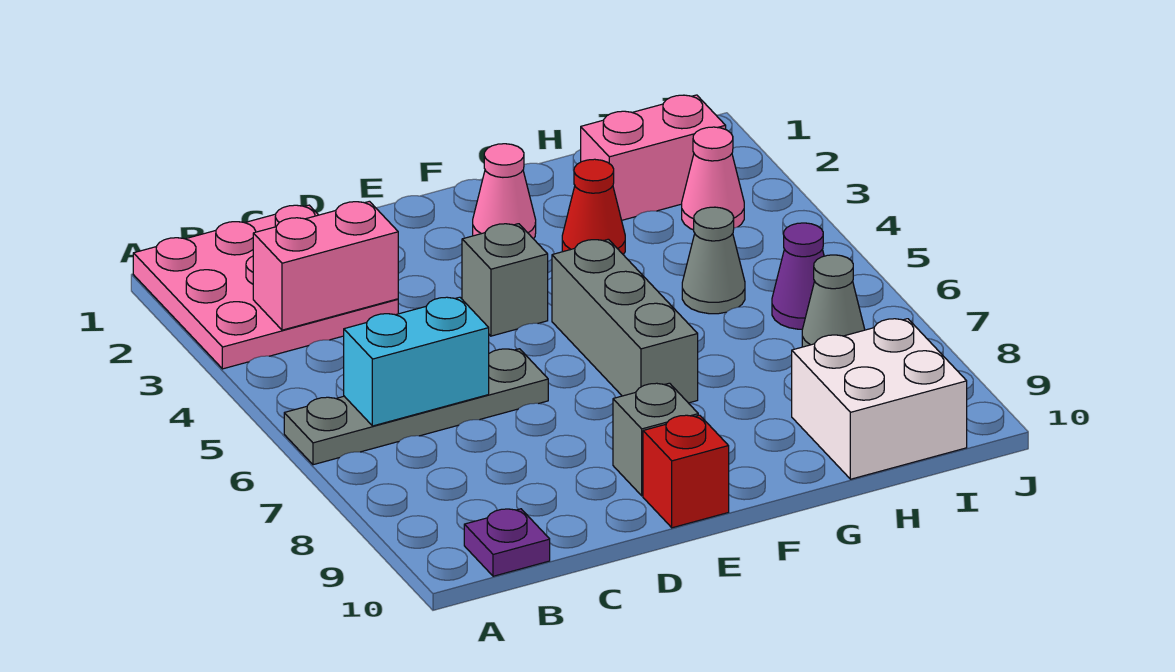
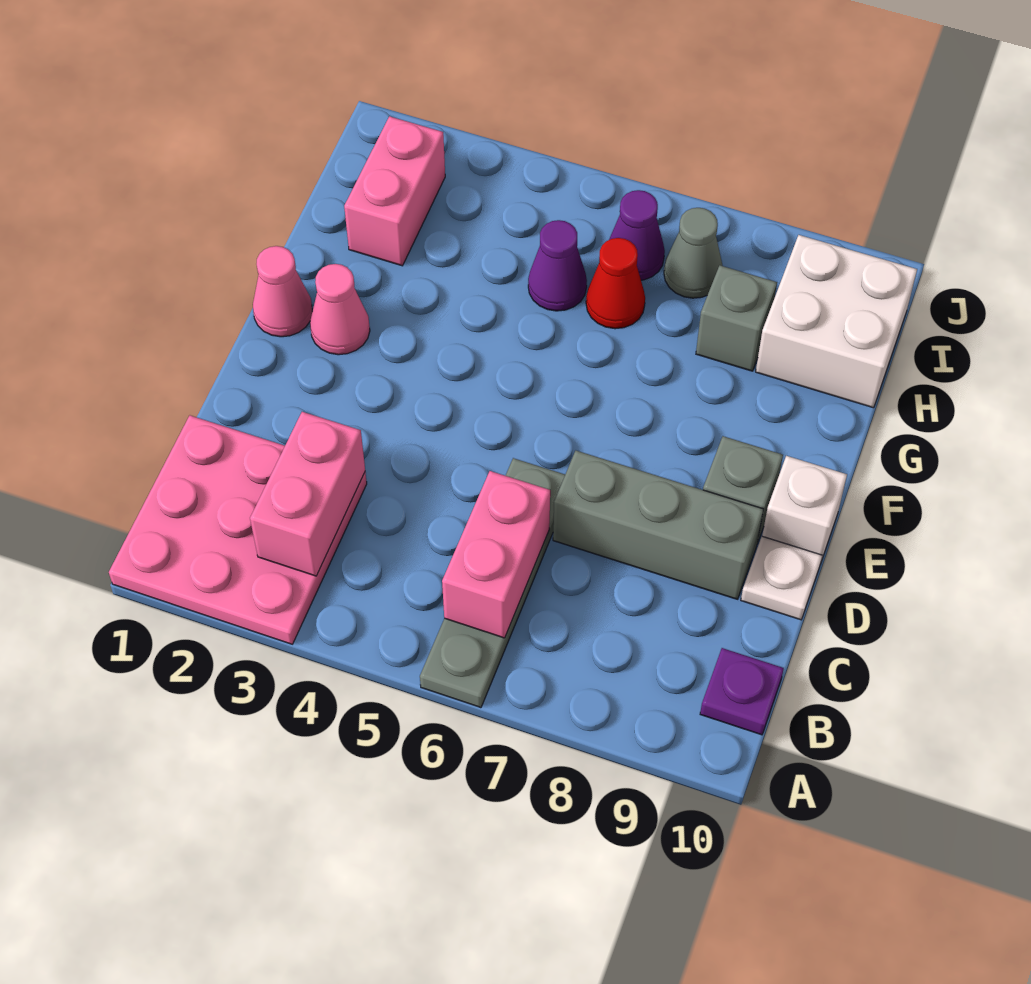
cyan brick B6:C6 level 2 -> pink brick B6:C6 level 2
none -> white plate D10 level 1
grey brick E4 level 1 -> grey brick H8 level 1
red brick E10 level 1 -> white brick E10 level 1
grey brick F5:F7 level 1 -> grey brick D7:D9 level 1
red cone G3 level 1 -> red cone H6 level 1
grey cone H5 level 1 -> purple cone H5 level 1
pink cone I3 level 1 -> pink cone F1 level 1

